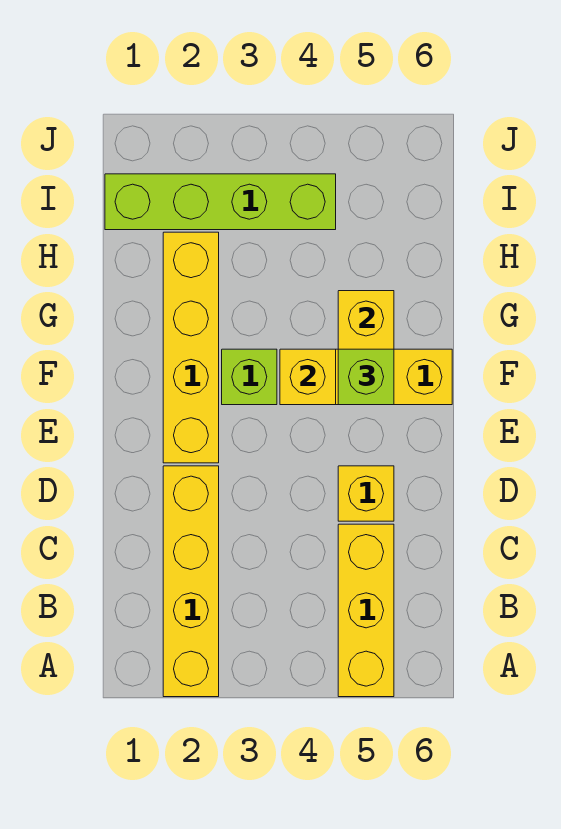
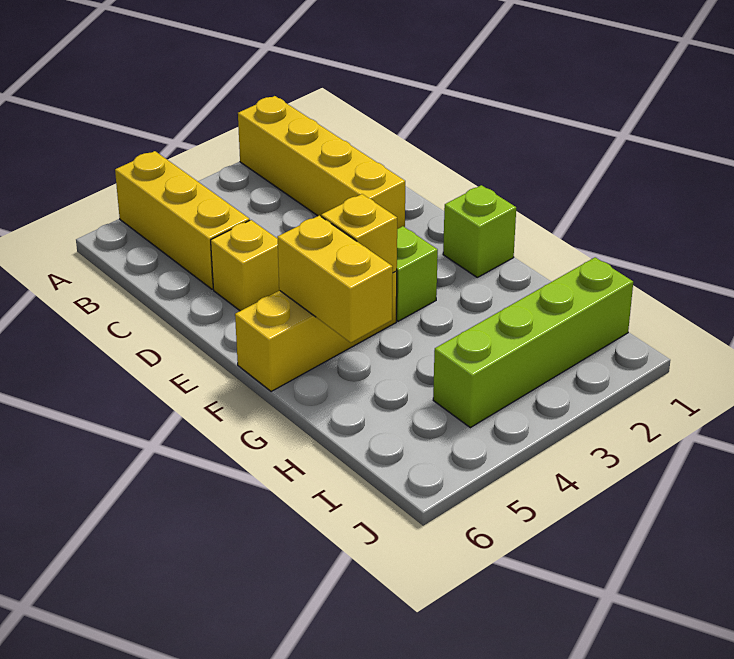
yellow brick E2:H2 level 1 -> none
lime brick F5 level 3 -> lime brick F1 level 1

